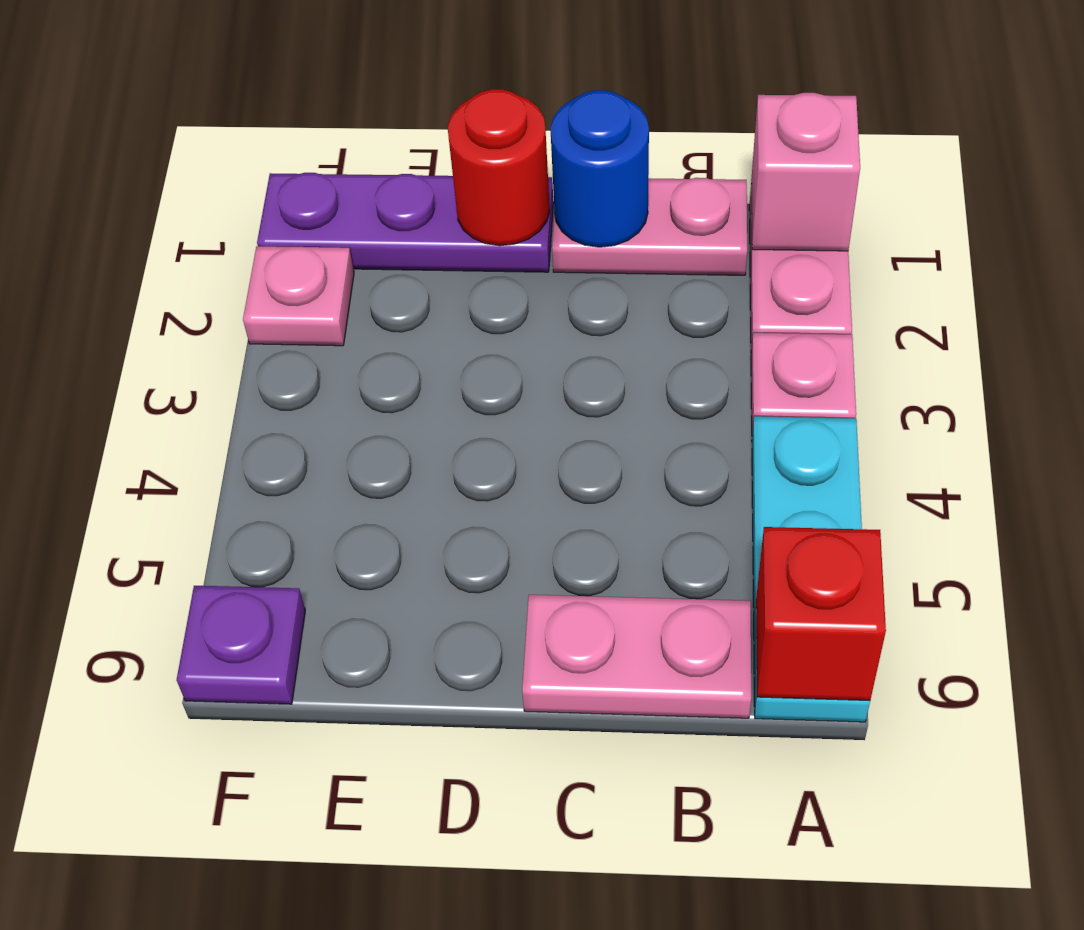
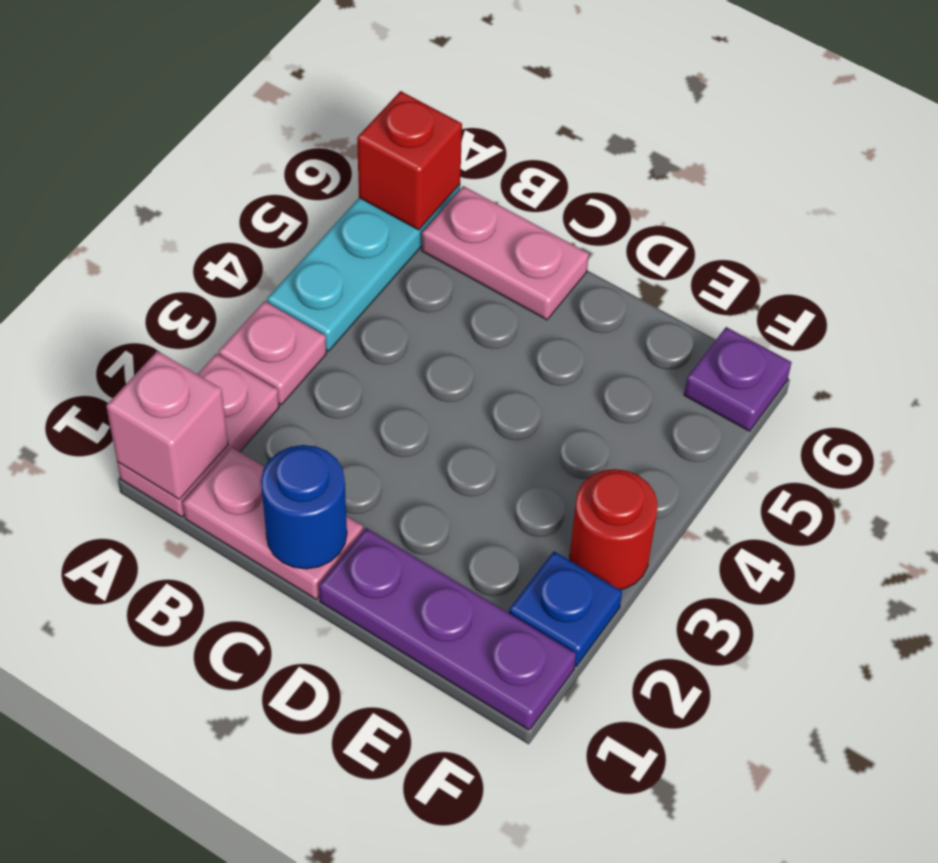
red round brick D1 level 2 -> red round brick F3 level 1
pink plate F2 level 1 -> blue plate F2 level 1

